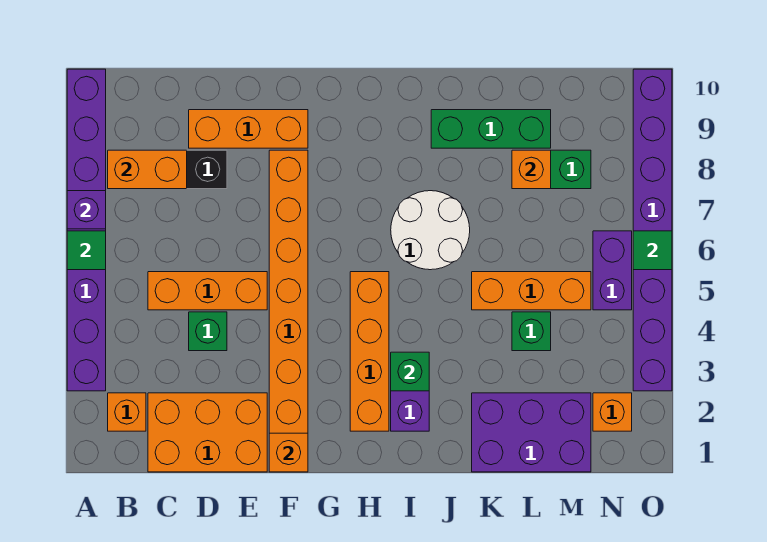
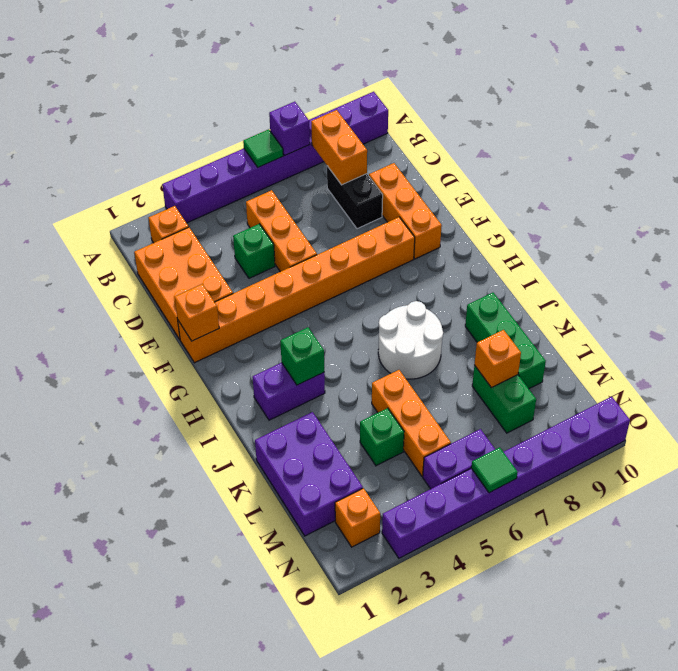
orange brick H2:H5 level 1 -> none

